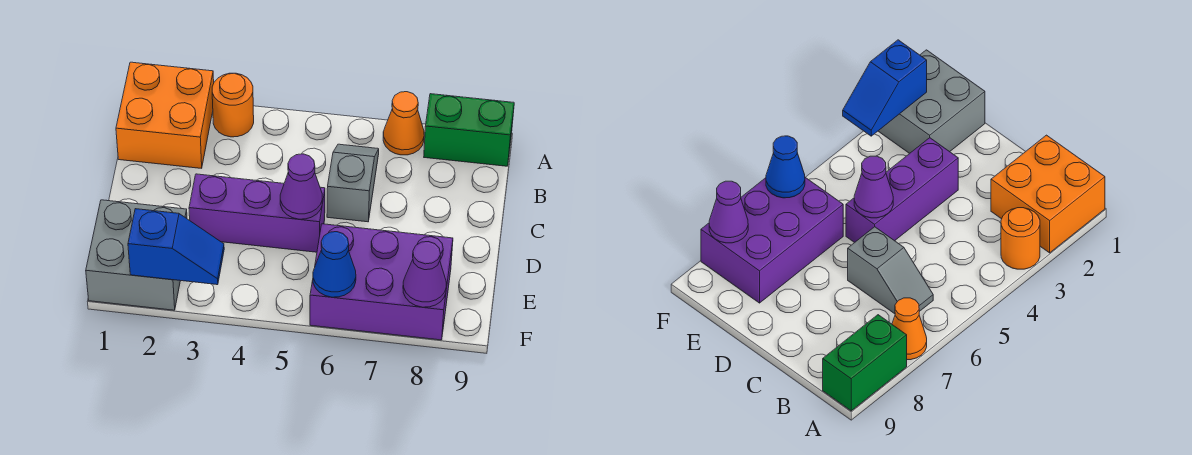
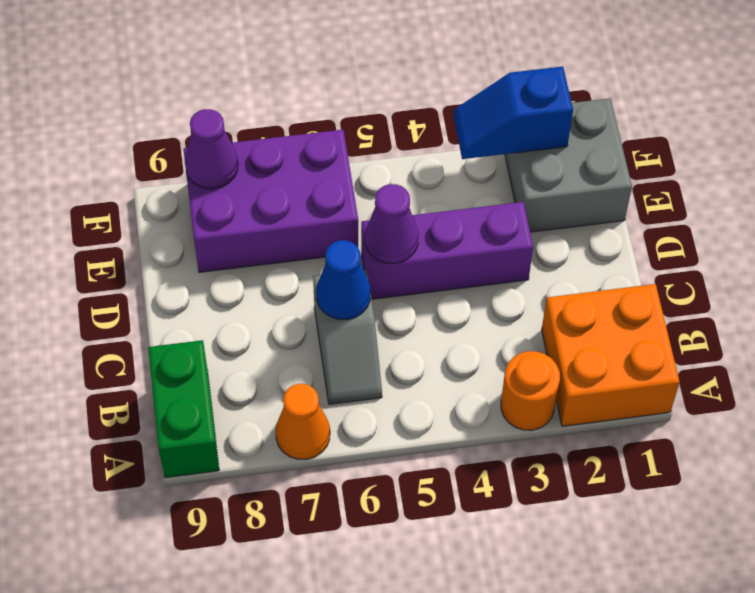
green brick A8:A9 level 1 -> green brick A9:B9 level 1
blue cone F6 level 2 -> blue cone C6 level 2

